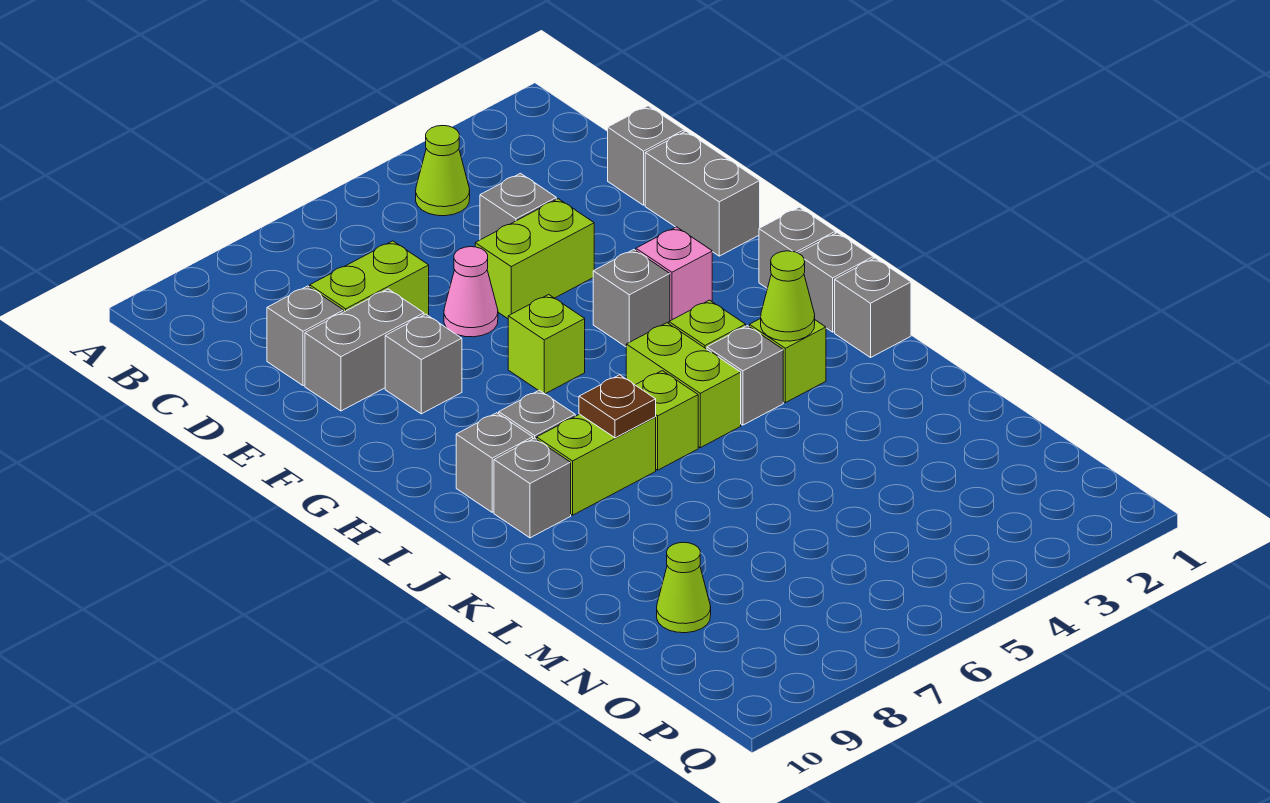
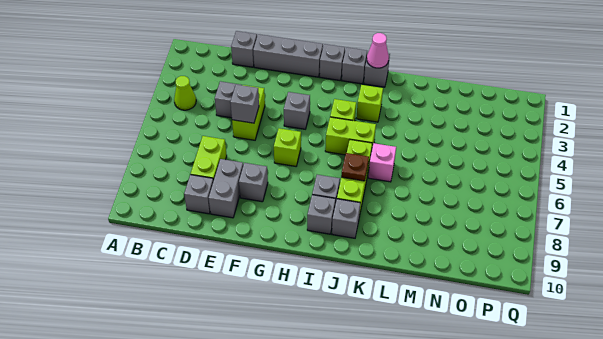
grey brick E1:F1 level 1 -> grey brick E1:G1 level 1
pink cone E6 level 1 -> pink cone J1 level 2
pink brick G3 level 1 -> pink brick K6 level 1
lime cone J3 level 2 -> none
grey brick J4 level 1 -> grey brick E5 level 2
lime cone N9 level 1 -> none

